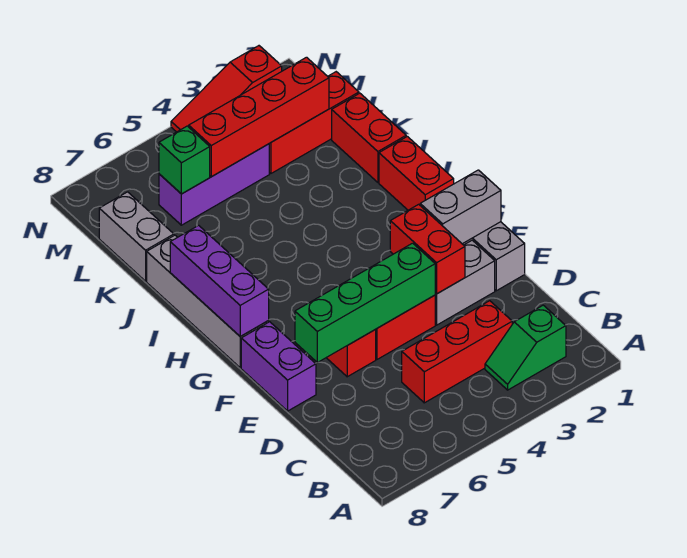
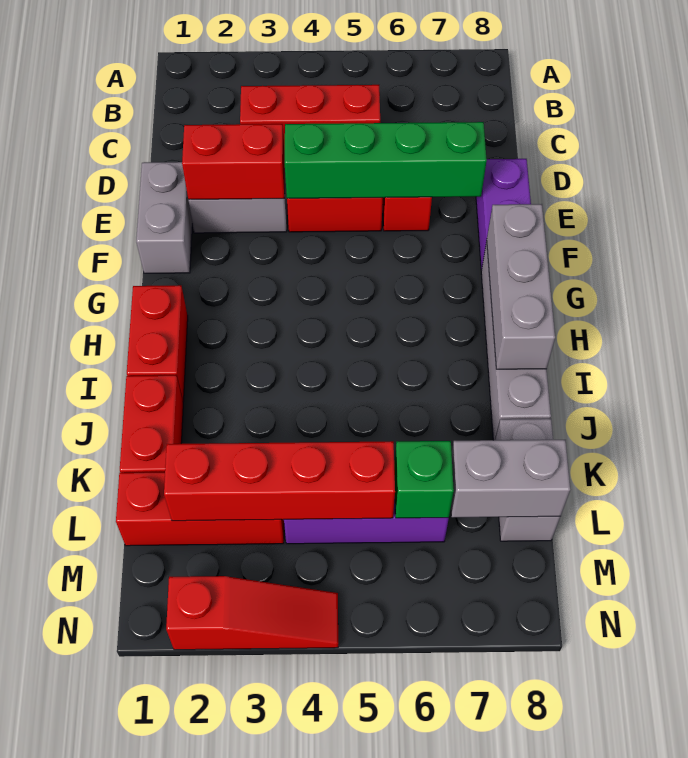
green slope B2:B3 level 1 top 2 -> none
red brick E3:F3 level 2 -> red brick E2:E3 level 2
grey brick F1:F2 level 2 -> grey brick L7:L8 level 2
purple brick G8:I8 level 2 -> grey brick G8:I8 level 2

